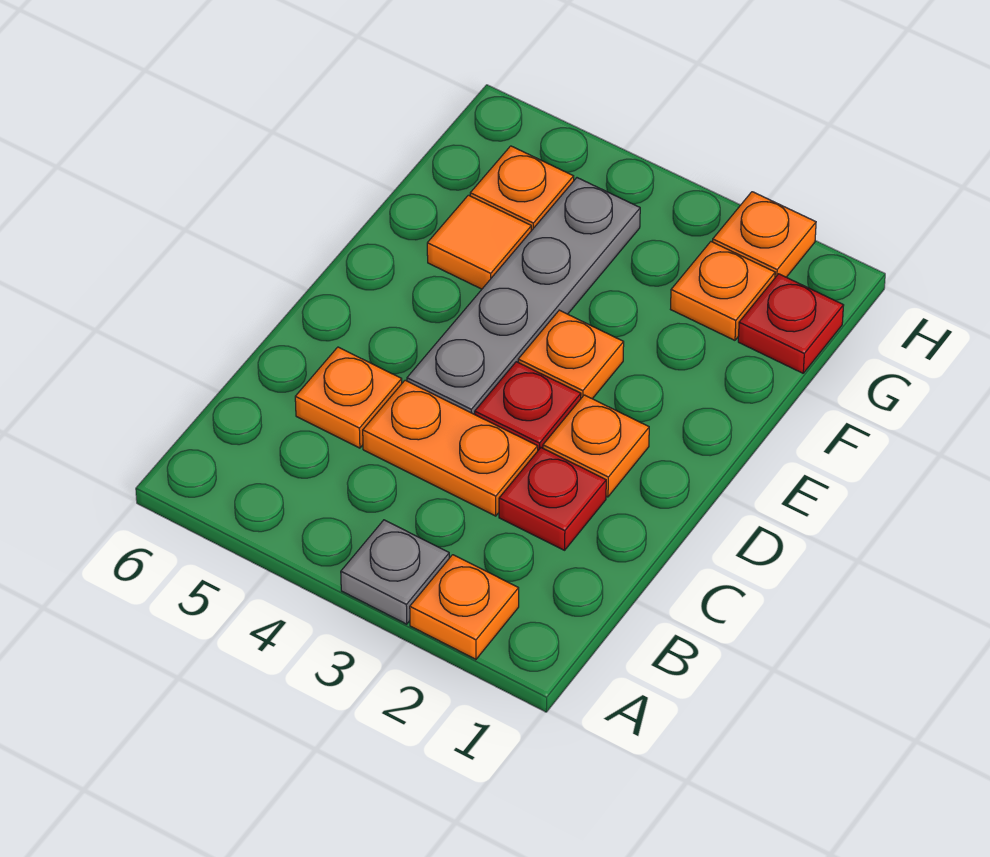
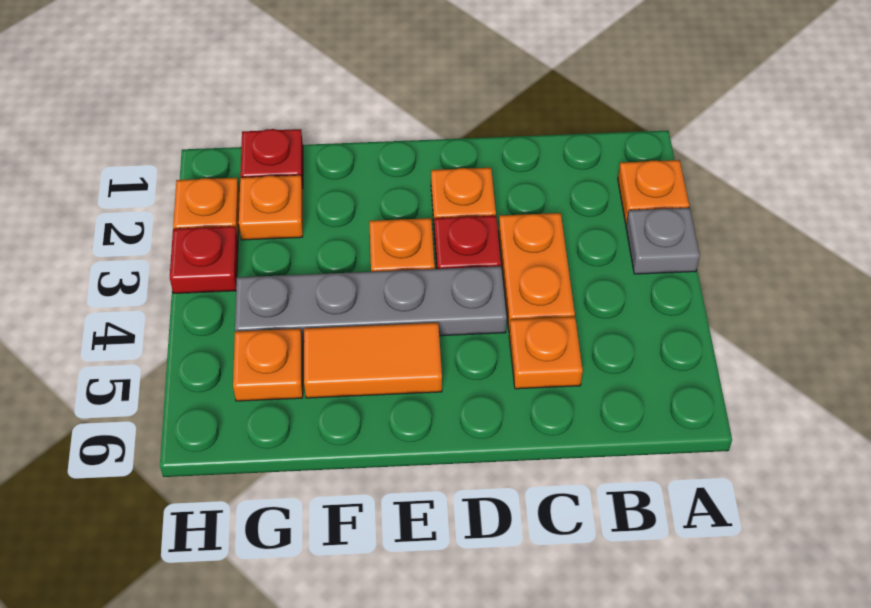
red plate C2 level 1 -> red plate H3 level 1
orange tile F5 level 1 -> orange tile E5:F5 level 1

